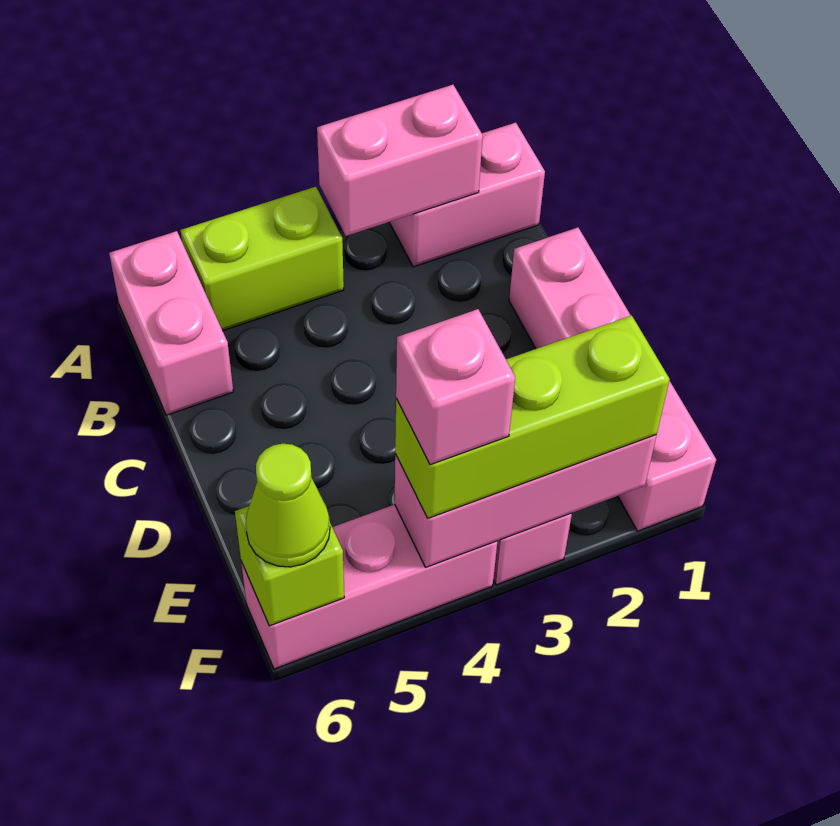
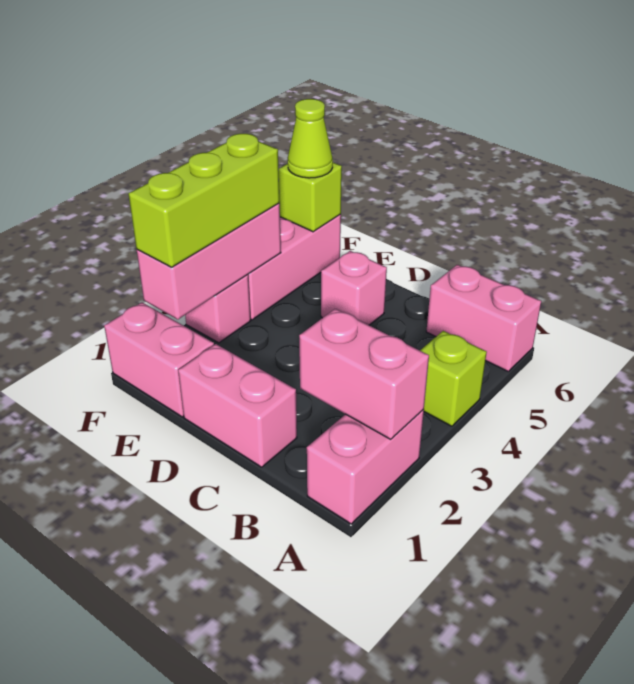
pink brick A2:A3 level 2 -> pink brick A2:B2 level 2
lime brick A4:A5 level 1 -> lime brick A4 level 1
pink brick F4 level 4 -> pink brick D5 level 1

